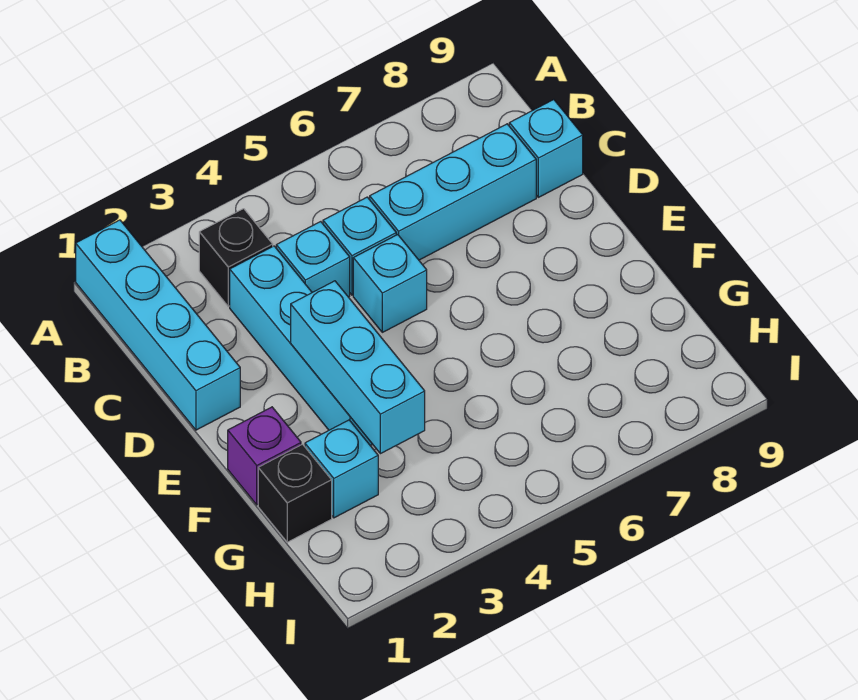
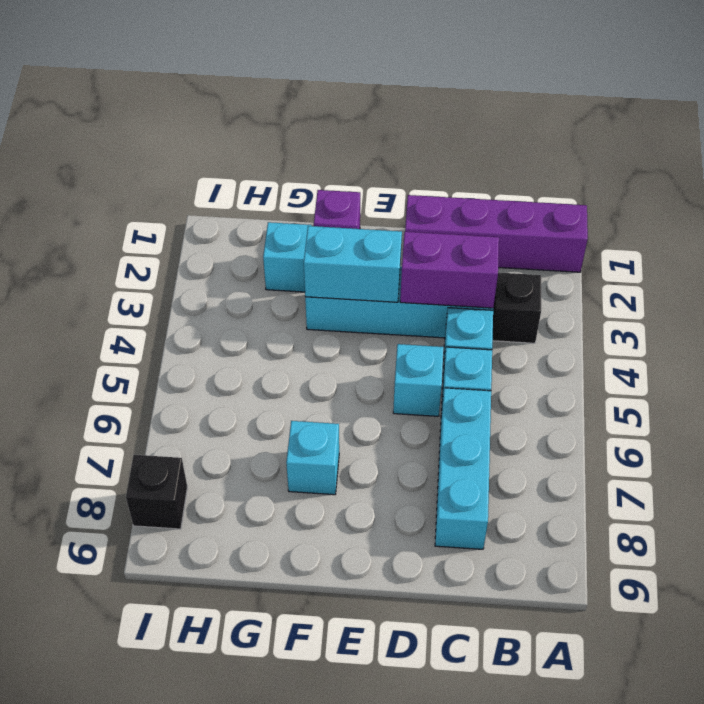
cyan brick A1:D1 level 1 -> purple brick A1:D1 level 1
none -> purple brick C3:D3 level 2
cyan brick C9 level 1 -> cyan brick F7 level 1
cyan brick E3:G3 level 2 -> cyan brick E3:F3 level 2
black brick G1 level 1 -> black brick I8 level 1

